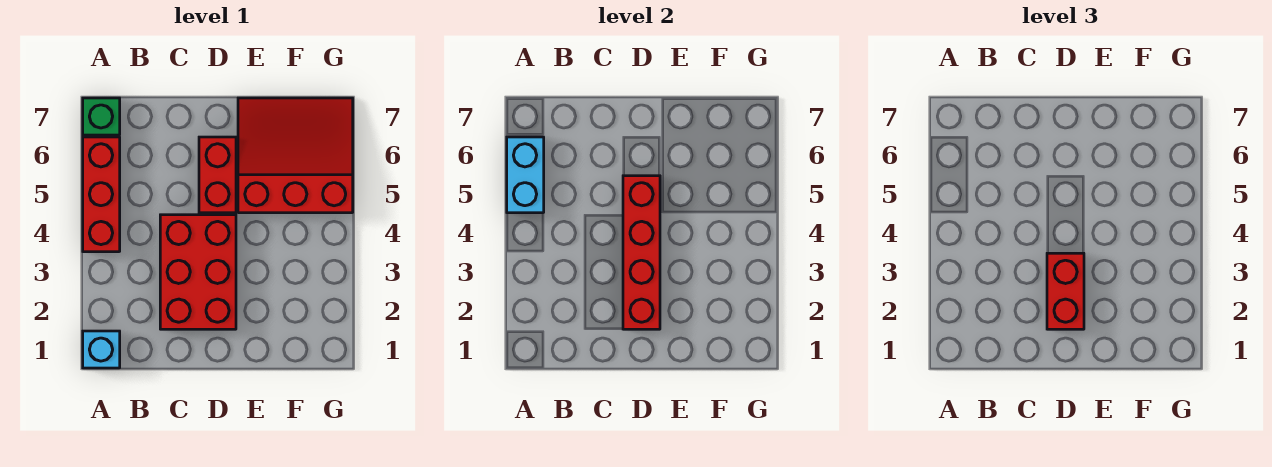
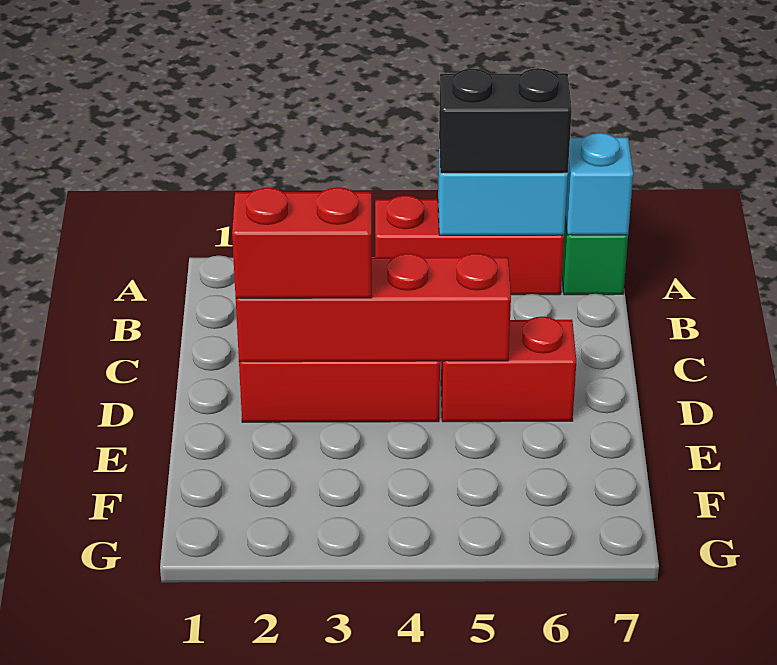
cyan brick A1 level 1 -> cyan brick A7 level 2
none -> black brick A5:A6 level 3
red slope E5:G7 level 1 top 5 -> none

